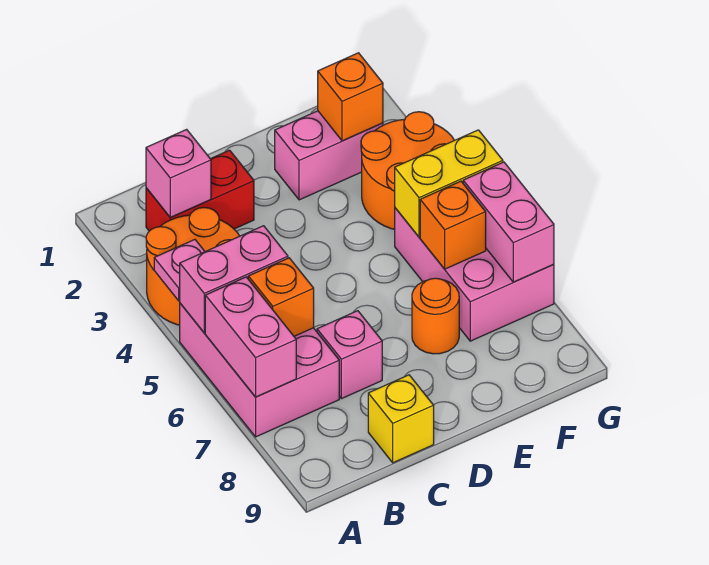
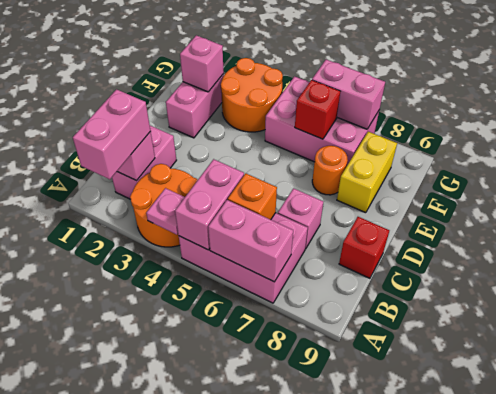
none -> pink brick A2:B2 level 3
red brick B2:C2 level 1 -> pink brick B2:C2 level 1
yellow brick C9 level 1 -> red brick C9 level 1
orange brick F2 level 2 -> pink brick F2 level 2
yellow brick F5:G5 level 2 -> yellow brick E8:F8 level 1
orange brick F6 level 2 -> red brick F6 level 2

